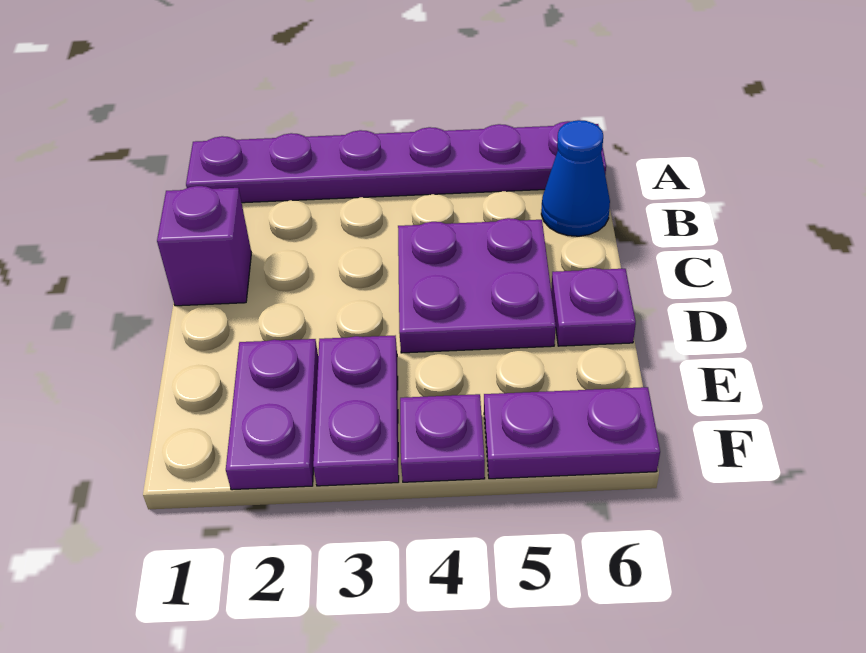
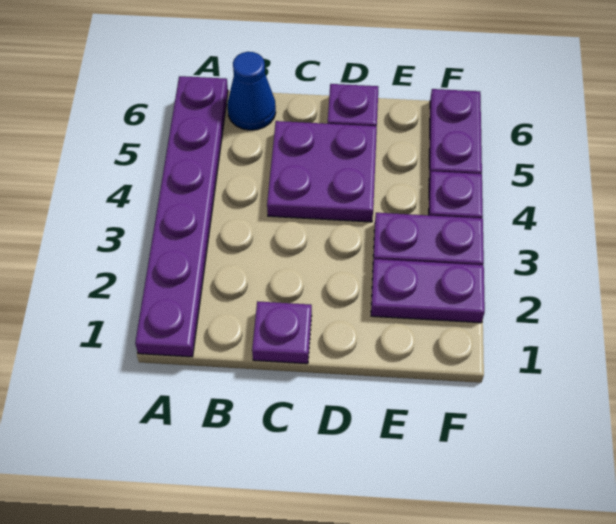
purple brick C1 level 1 -> purple plate C1 level 1

